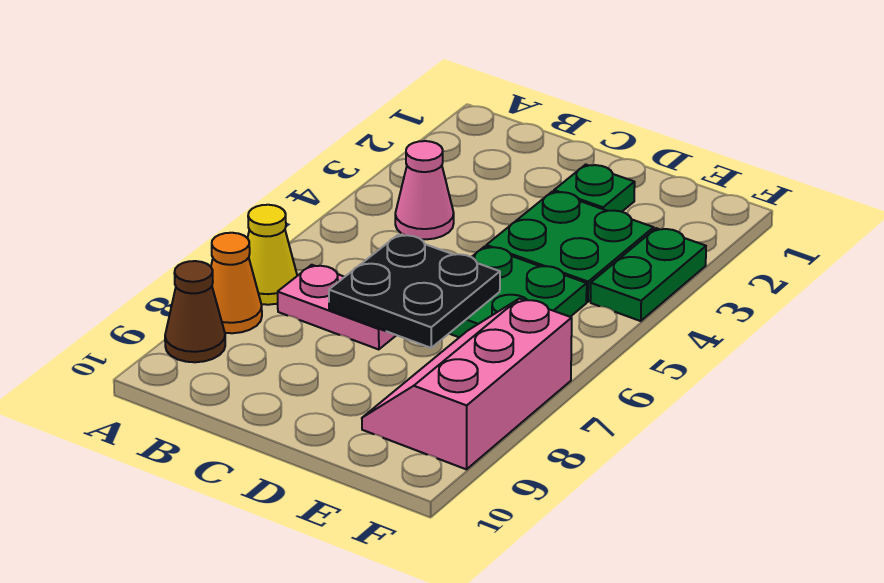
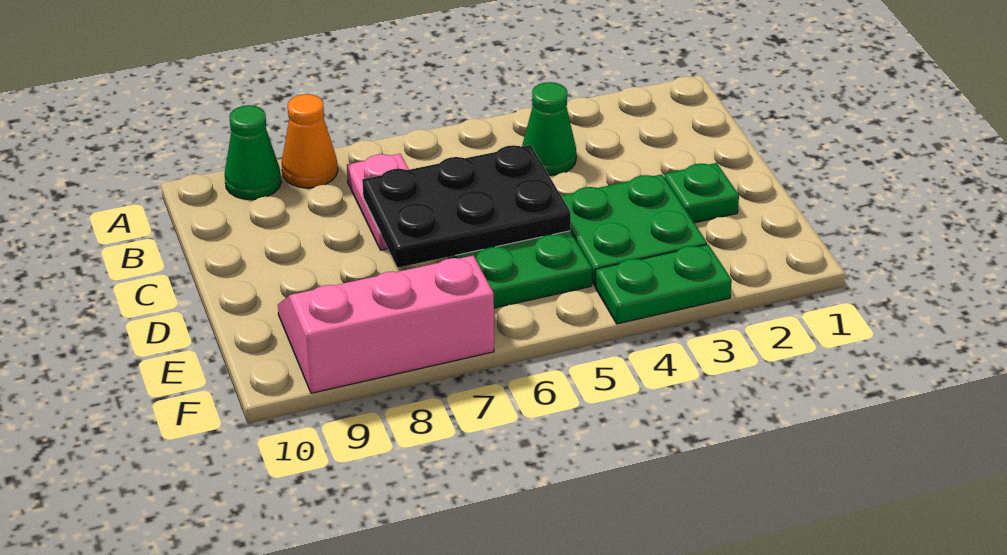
yellow cone A7 level 1 -> none
brown cone A9 level 1 -> green cone A9 level 1
pink cone B4 level 1 -> green cone B4 level 1
black plate C6:D7 level 2 -> black plate C5:D7 level 2

